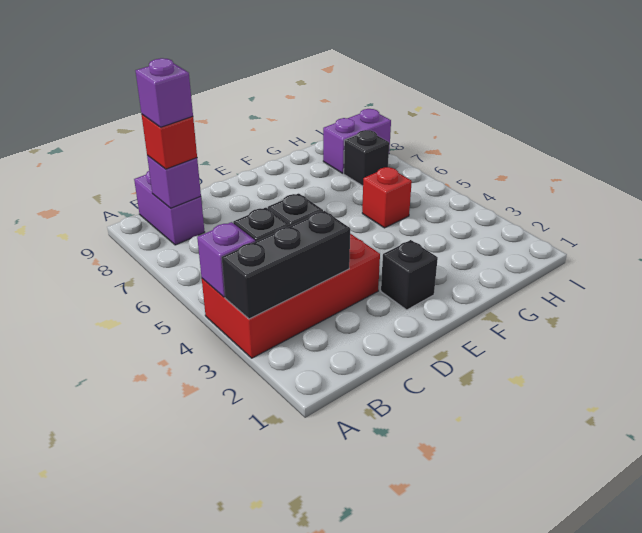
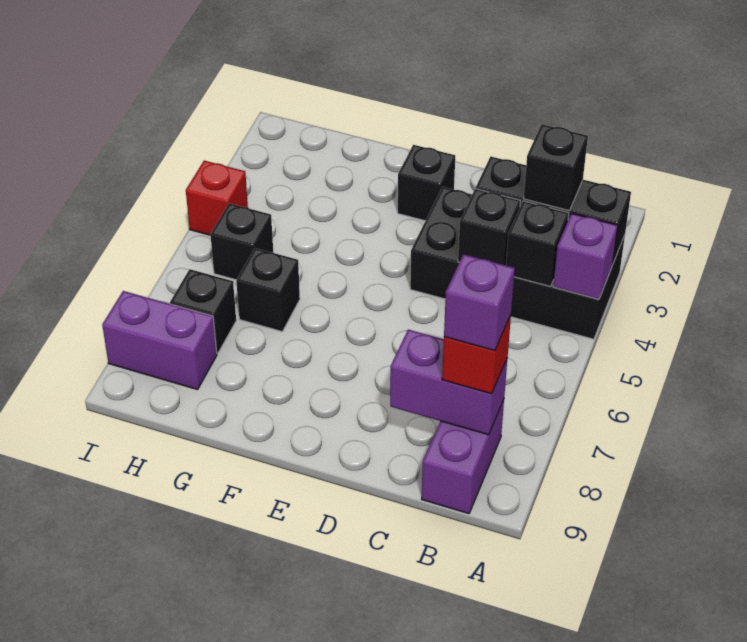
red brick A3:D4 level 1 -> black brick A3:D4 level 1
none -> black brick B3 level 3
purple brick B8 level 2 -> purple brick B8:C8 level 2
red brick G5 level 1 -> red brick I4 level 1
none -> black brick G6 level 1
none -> black brick H5 level 1

